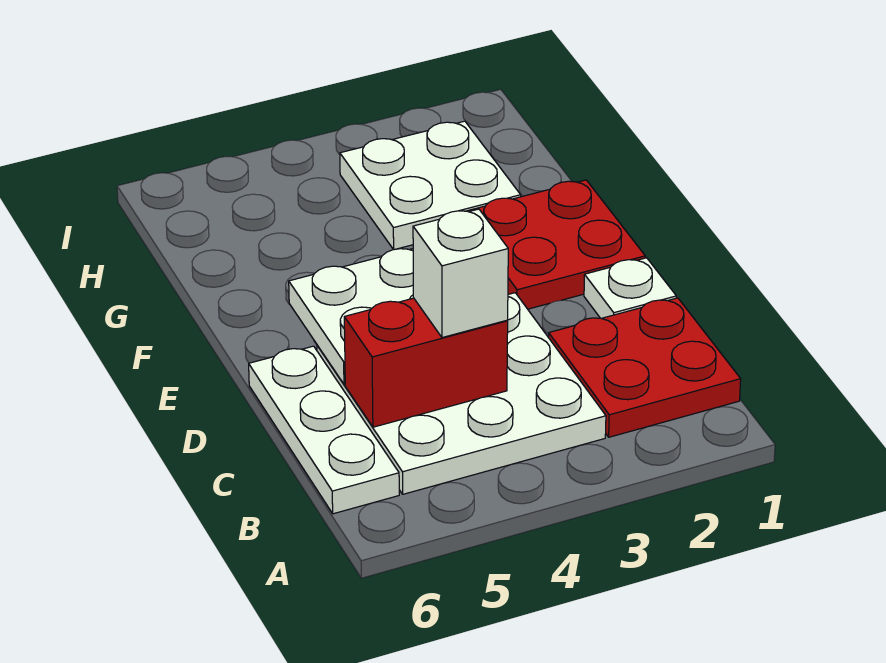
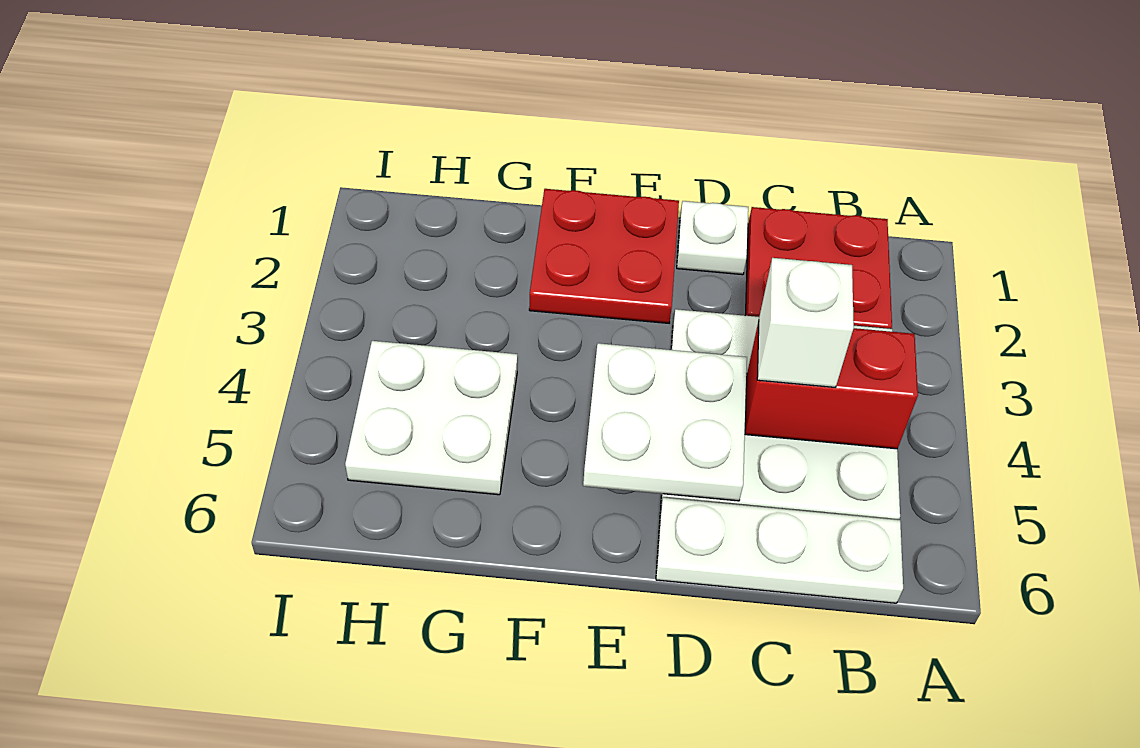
red brick C4:C5 level 2 -> red brick B4:C4 level 2
white plate G2:H3 level 1 -> white plate G4:H5 level 1

